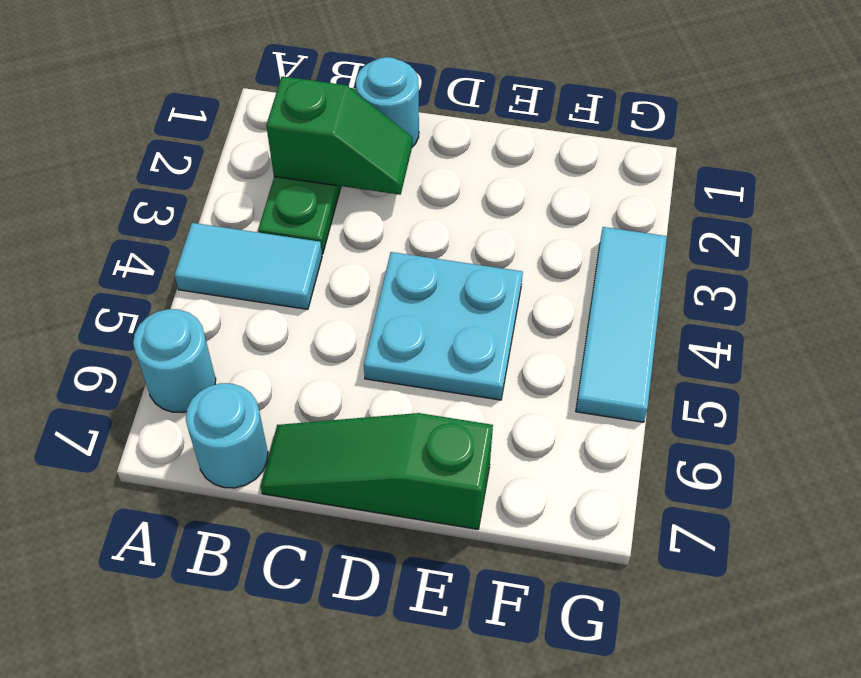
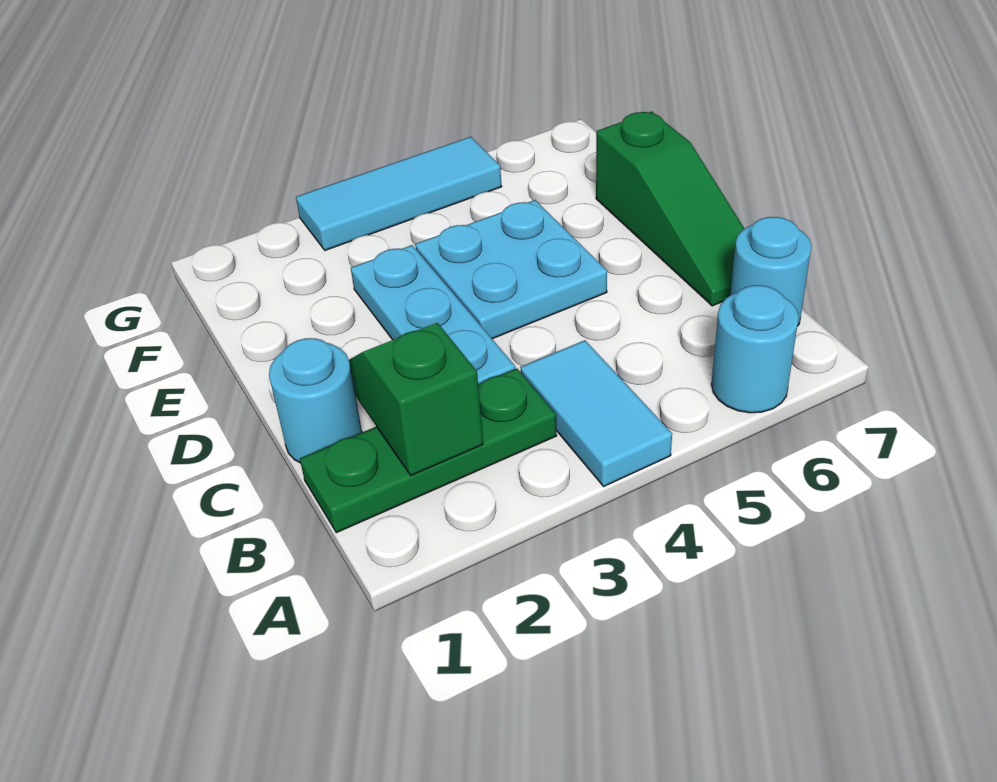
none -> cyan plate C3:E3 level 1

